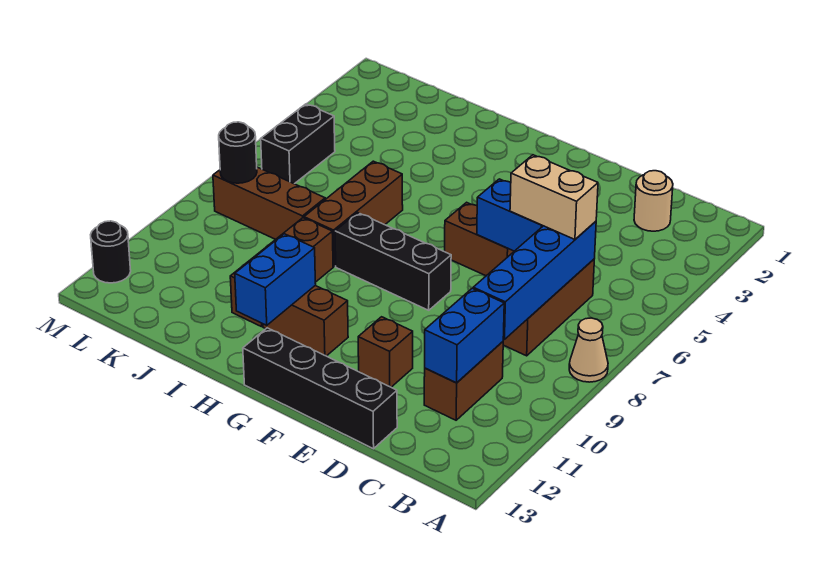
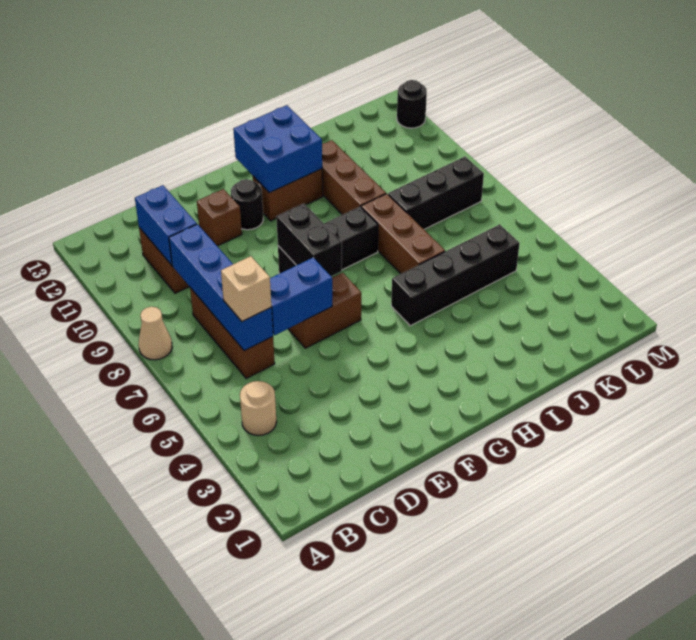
tan round brick C2 level 1 -> tan round brick B4 level 1
tan brick C6:D6 level 3 -> tan brick C6 level 3
black brick D13:G13 level 1 -> black brick H5:K5 level 1
blue brick H11:H12 level 2 -> blue brick G11:H12 level 2
brown brick J8:L8 level 1 -> black brick J8:L8 level 1
black brick L5:L6 level 1 -> black brick F7:F8 level 2
black round brick L8 level 2 -> black round brick F11 level 1

